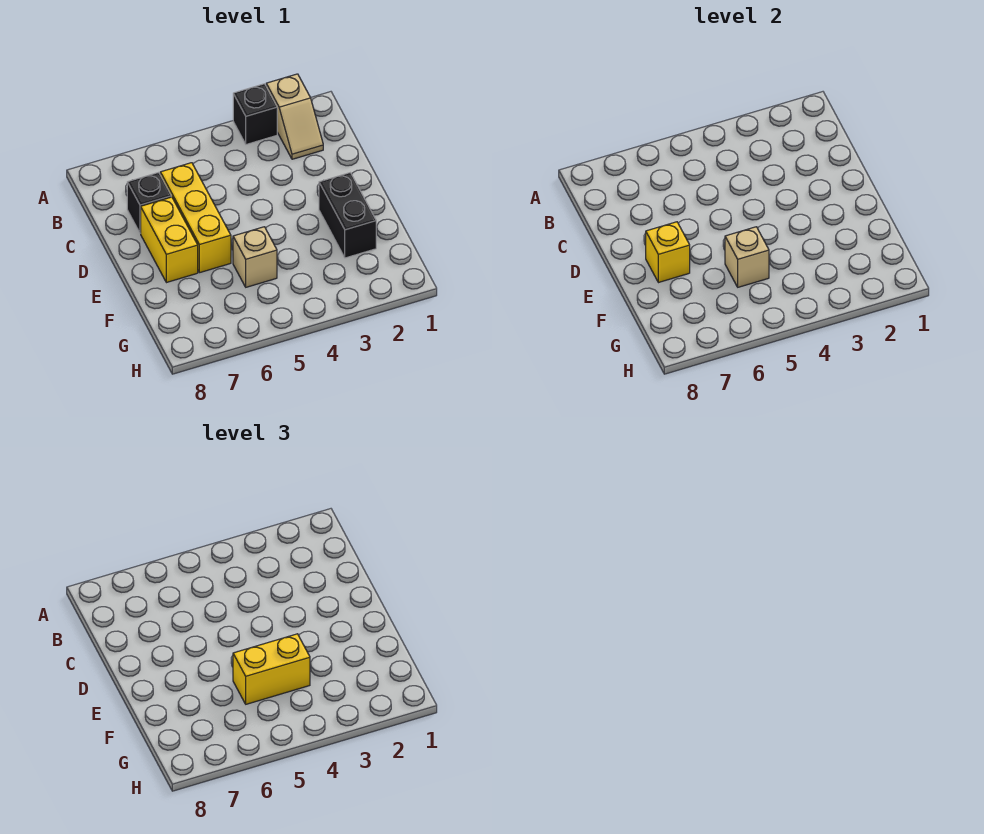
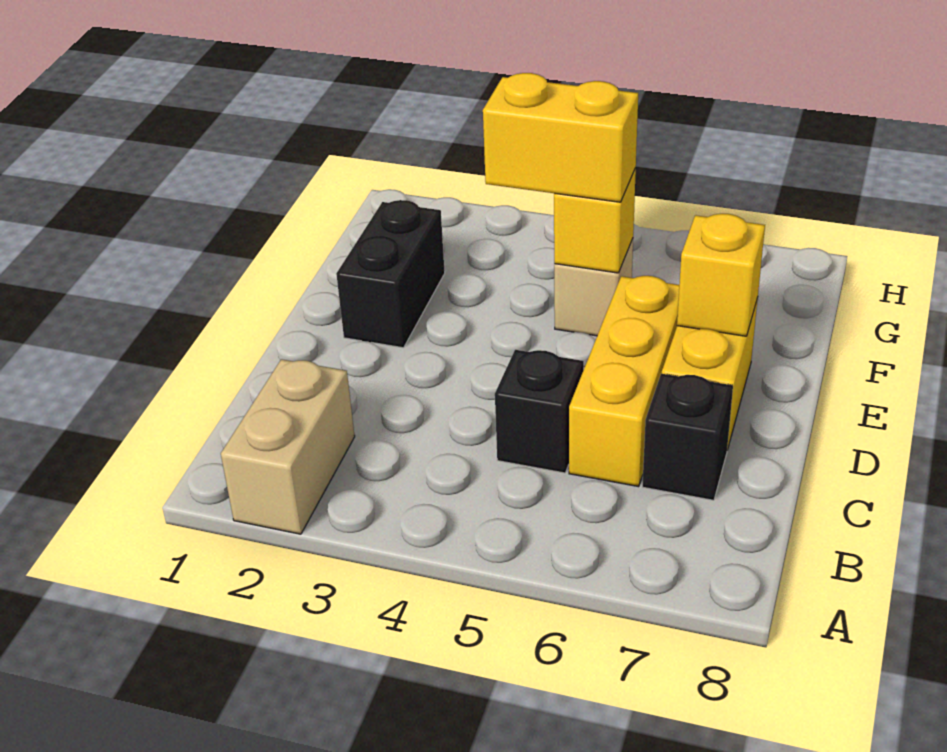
tan slope A2:B2 level 1 top A -> tan brick A2:B2 level 1
black brick A3 level 1 -> black brick C5 level 1
tan brick F5 level 2 -> yellow brick F5 level 2

